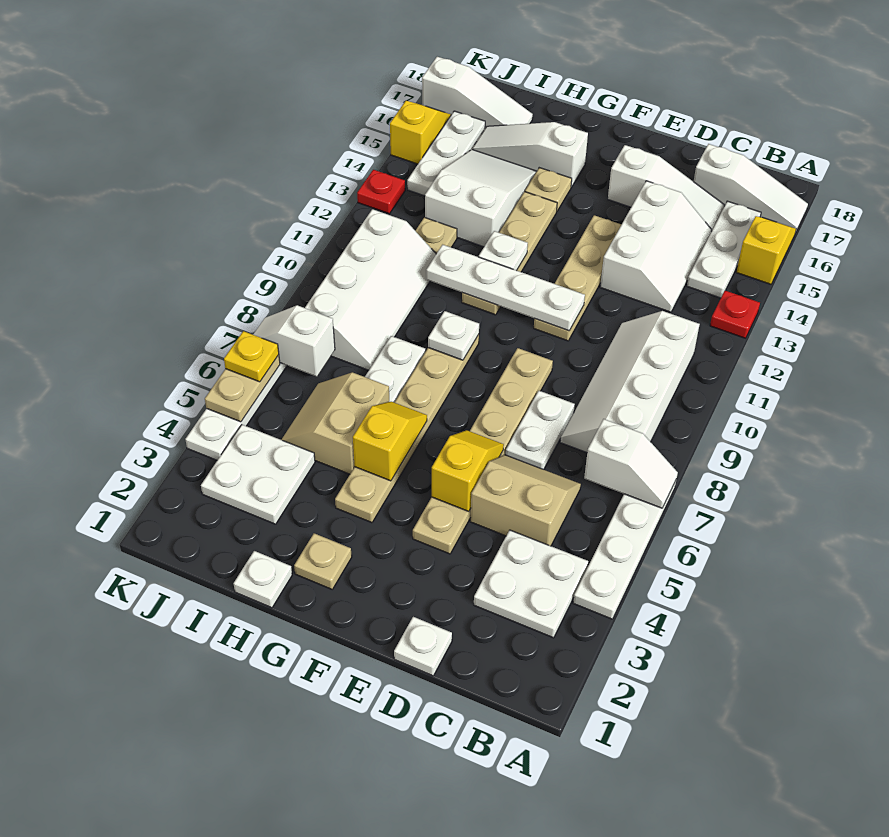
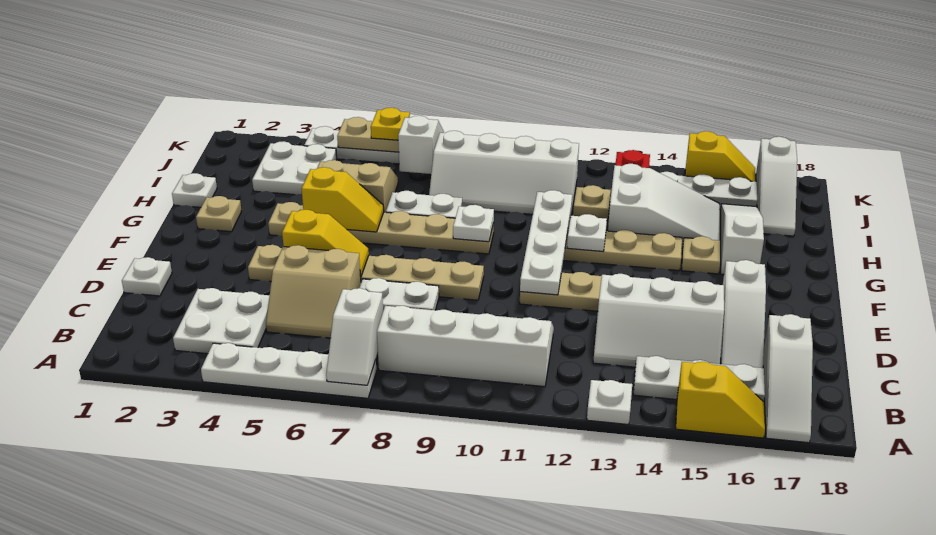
red plate A13 level 1 -> white plate A13 level 1
tan slope C5:D6 level 1 top 5 -> tan slope C5:D6 level 1 top D

